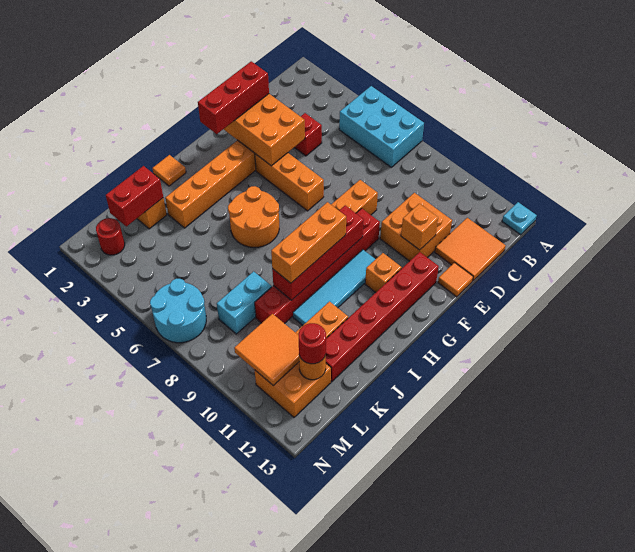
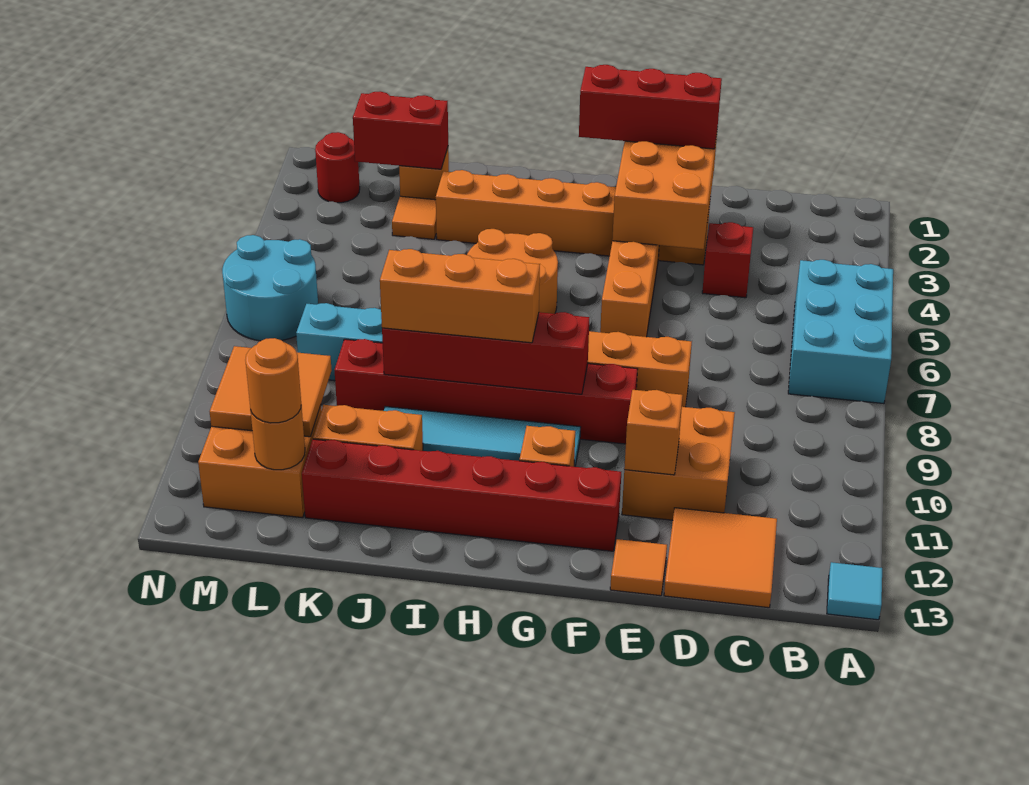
cyan plate A13 level 1 -> cyan tile A13 level 1
orange tile I1 level 1 -> orange tile K3 level 1
red round brick L12 level 3 -> orange round brick L12 level 3

